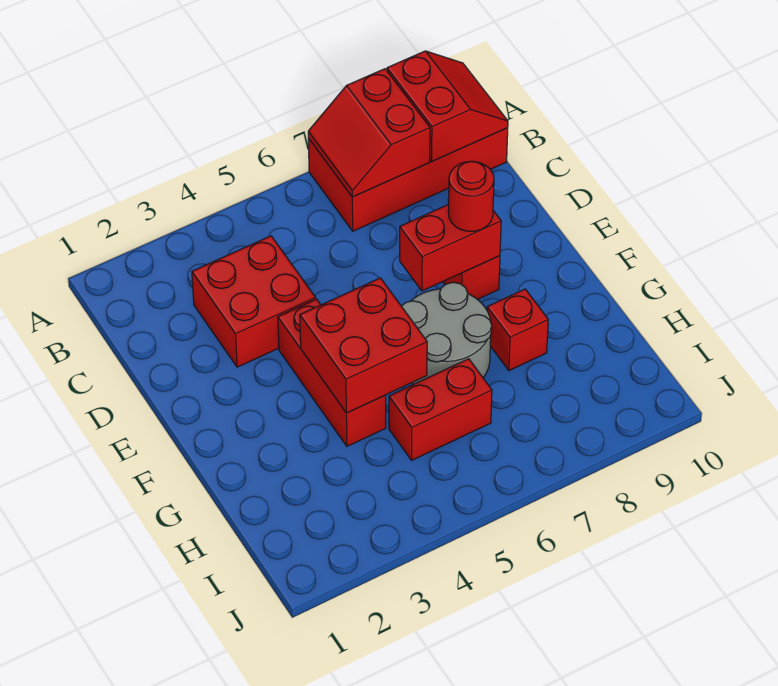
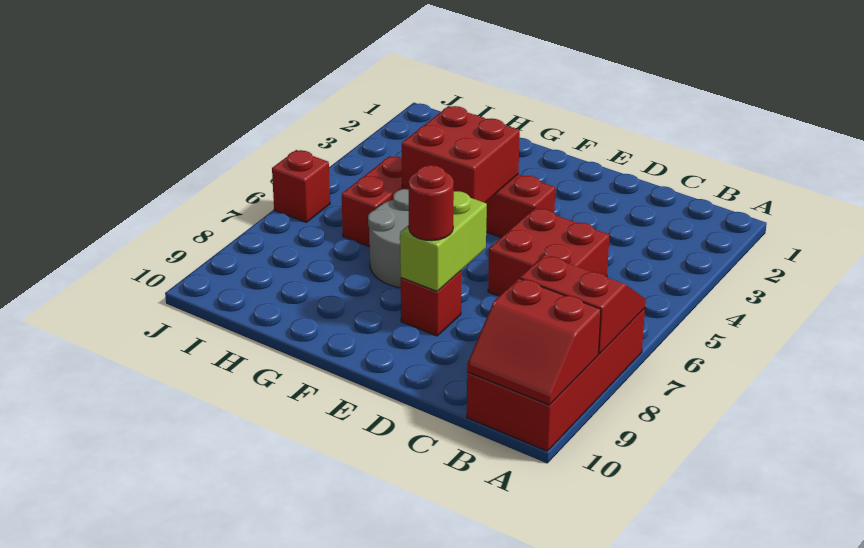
red brick C3:D4 level 1 -> red brick C5:D6 level 1
red brick E7:E8 level 2 -> lime brick E7:E8 level 2
red brick G8 level 1 -> red brick J6 level 1

